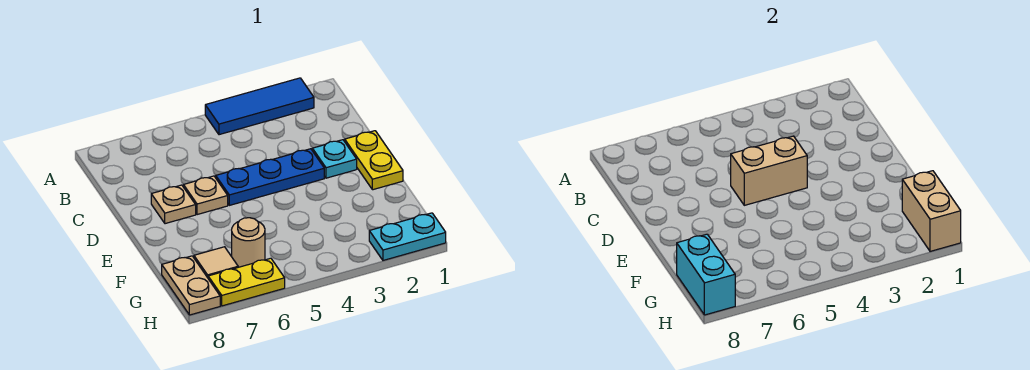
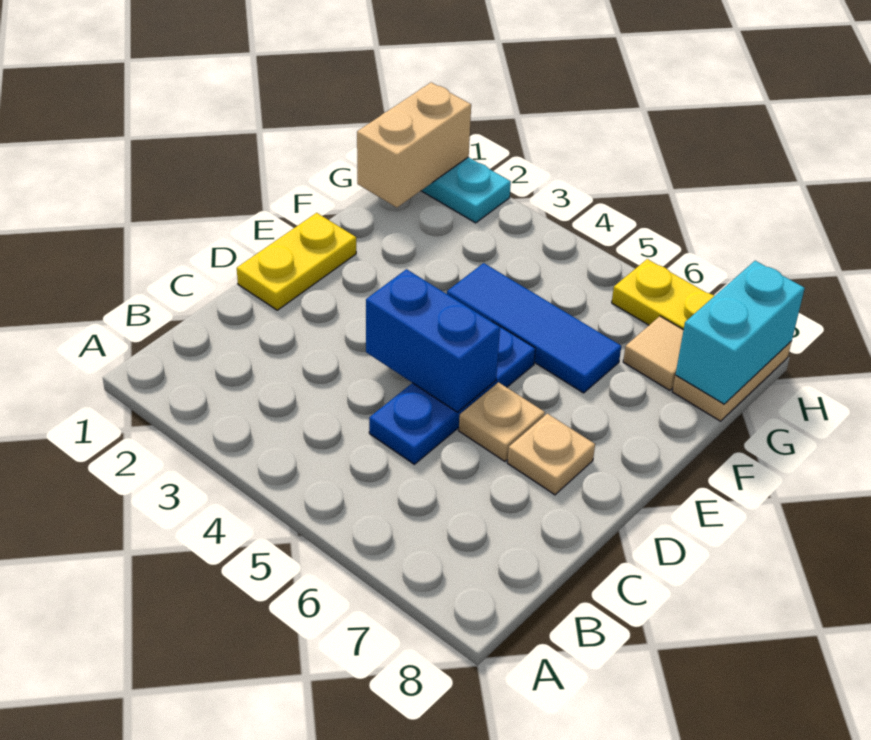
blue tile A2:A4 level 1 -> blue tile F4:F6 level 1
cyan plate D2 level 1 -> none
blue plate D3:D5 level 1 -> blue plate C5:E5 level 1
tan brick D4:D5 level 2 -> blue brick D4:D5 level 2
tan round brick G6 level 1 -> none

